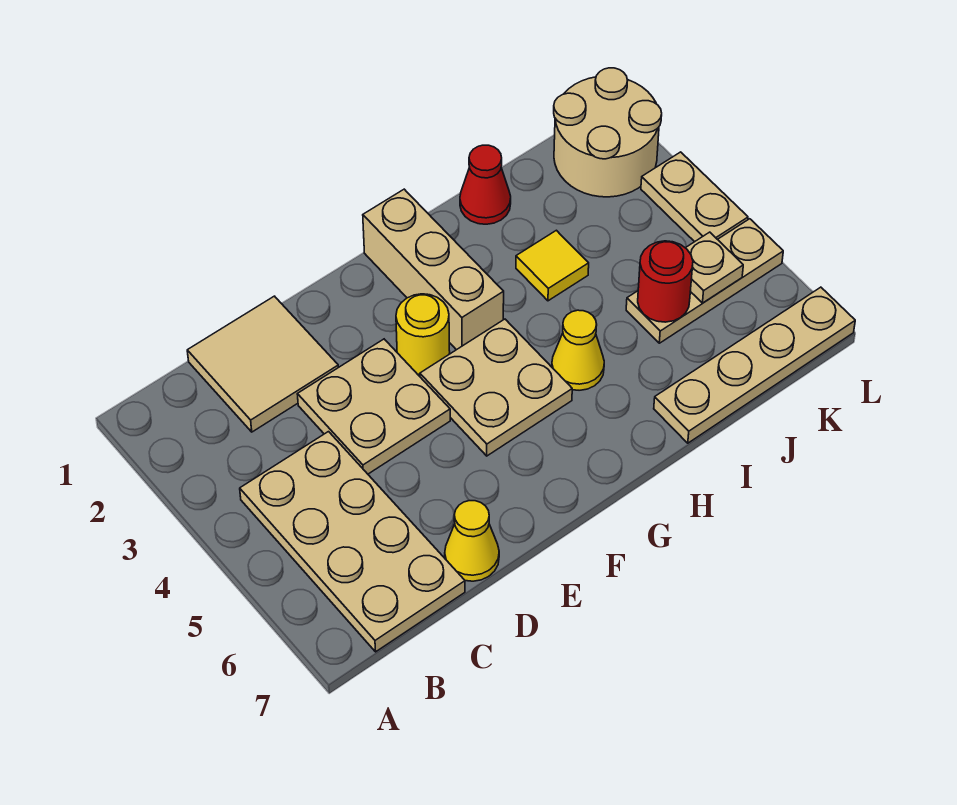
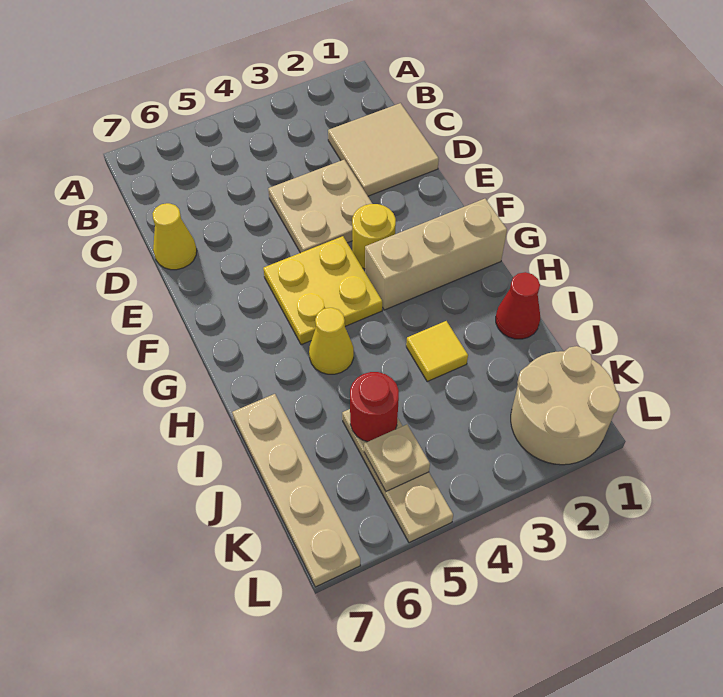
tan plate B4:C7 level 1 -> none
tan plate F4:G5 level 1 -> yellow plate F4:G5 level 1
tan plate L3:L4 level 1 -> none

